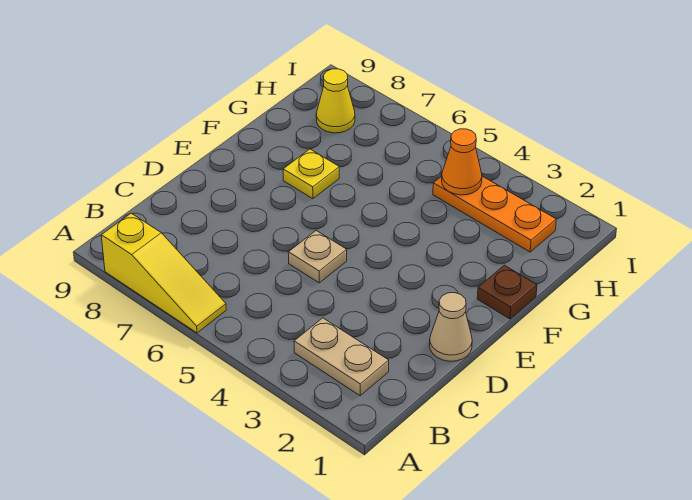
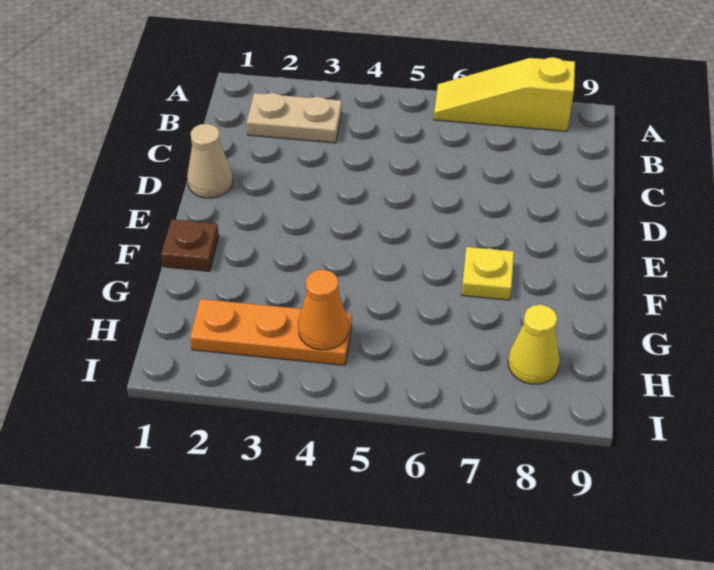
tan plate D5 level 1 -> none

